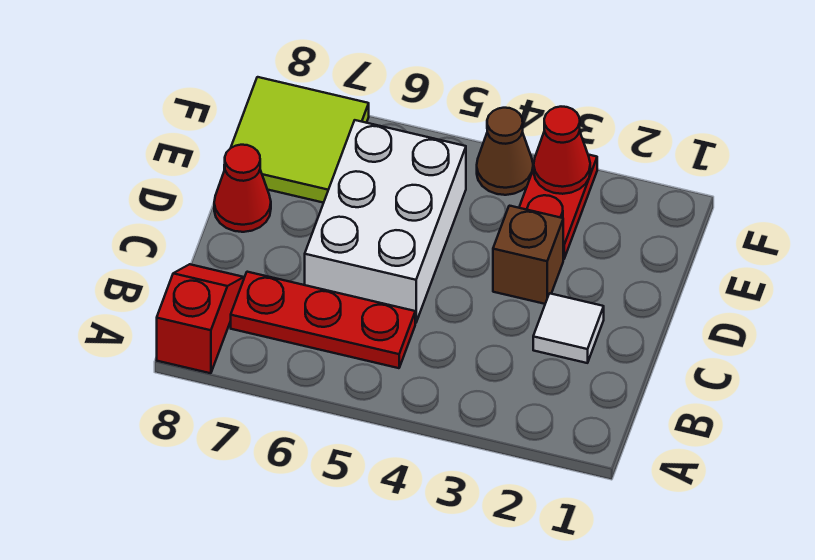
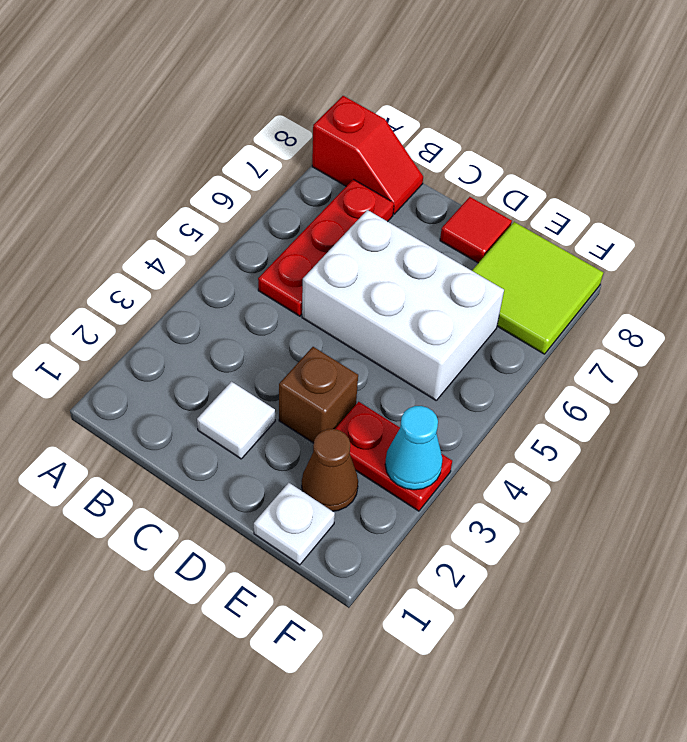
red cone D8 level 1 -> red tile D8 level 1
none -> white plate E1 level 1
red cone F3 level 2 -> cyan cone F3 level 2
brown cone F4 level 1 -> brown cone E2 level 1

